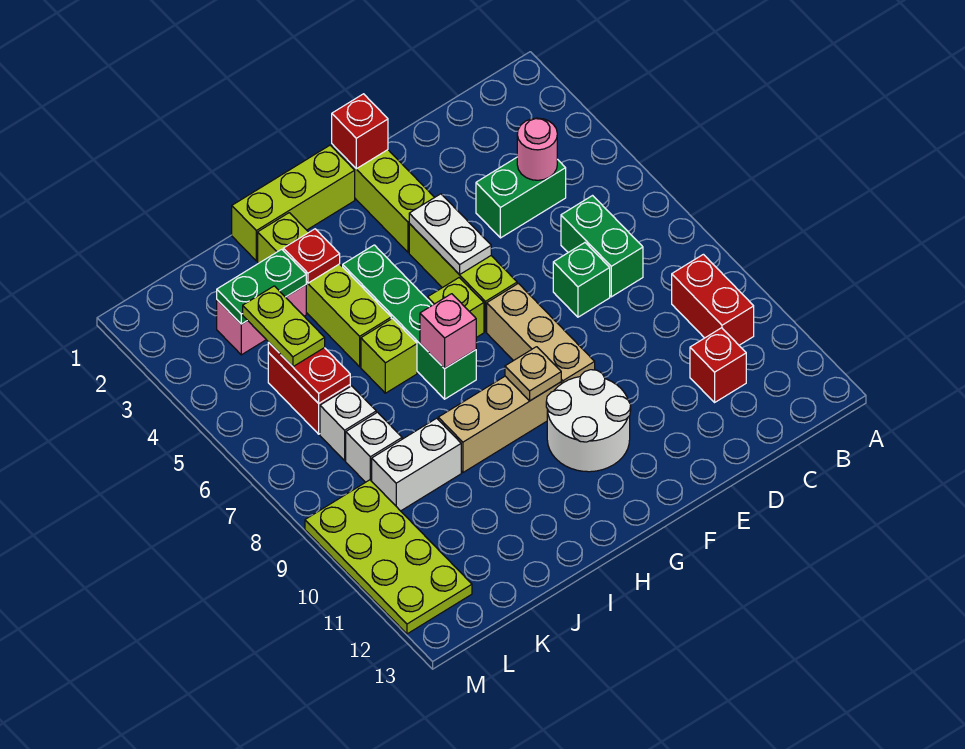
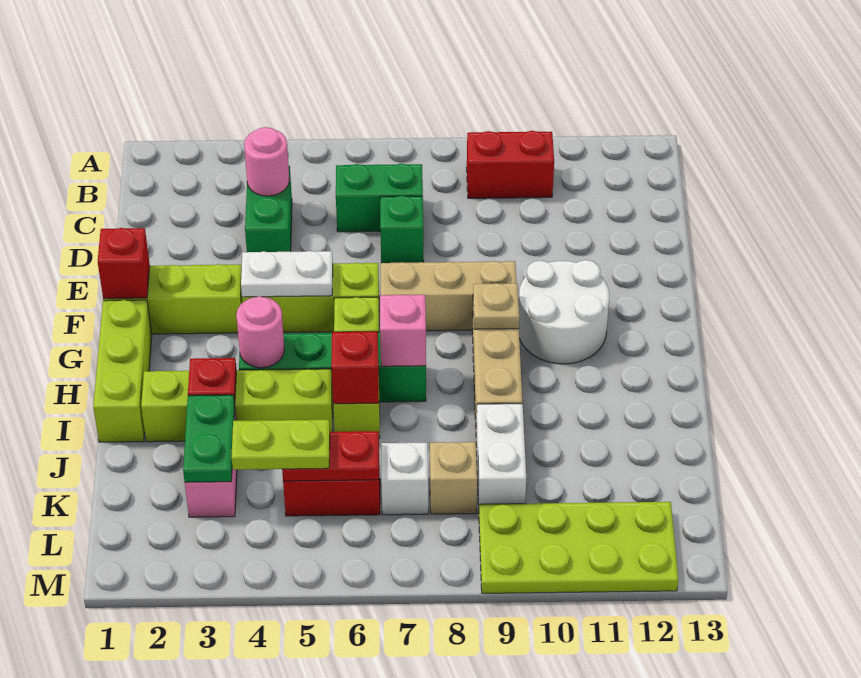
red brick C11 level 1 -> red brick I6 level 2
none -> pink round brick H4 level 2
white brick K8 level 1 -> tan brick K8 level 1

